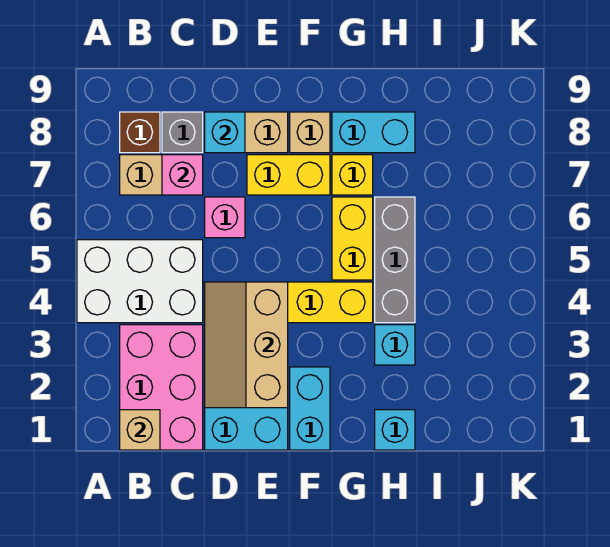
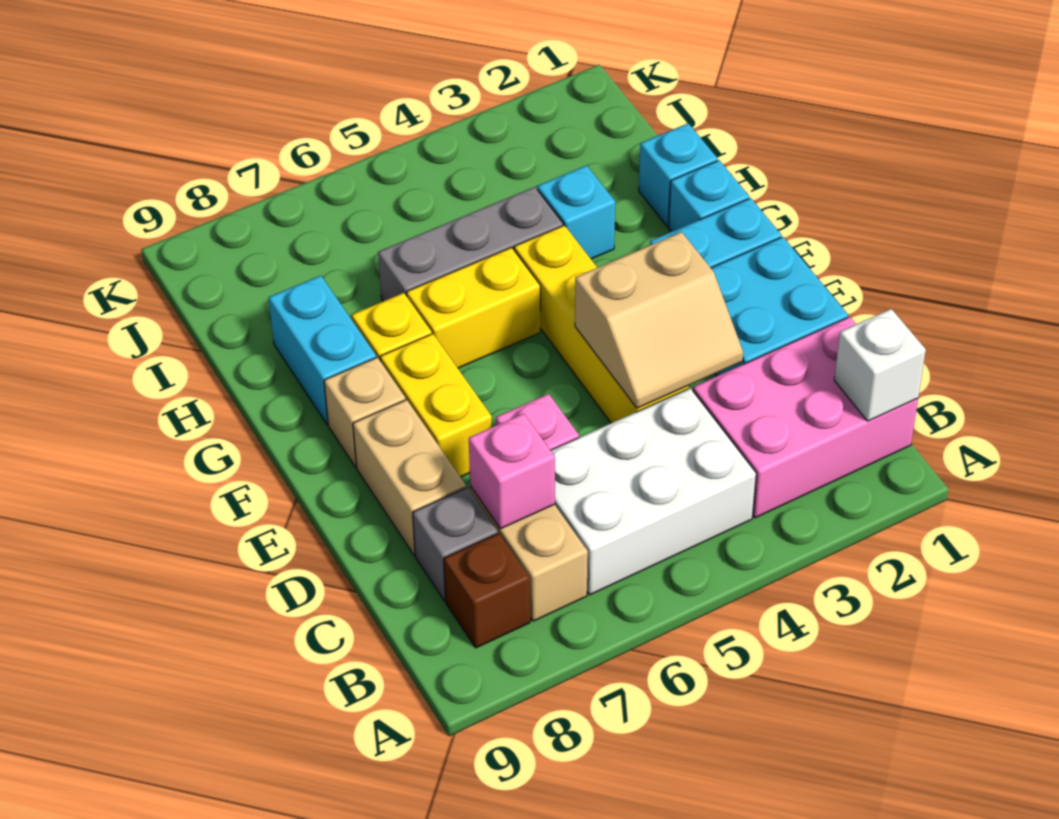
white brick A4:C5 level 1 -> white brick B4:C6 level 1
tan brick B1 level 2 -> white brick B1 level 2
tan slope D2:E4 level 2 top E -> tan slope D3:E4 level 2 top E
cyan brick D8 level 2 -> cyan brick G1 level 1

